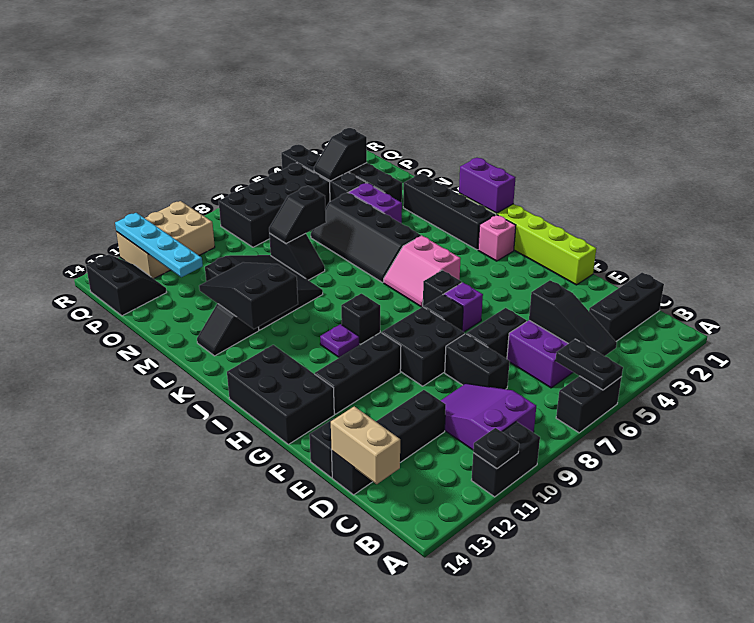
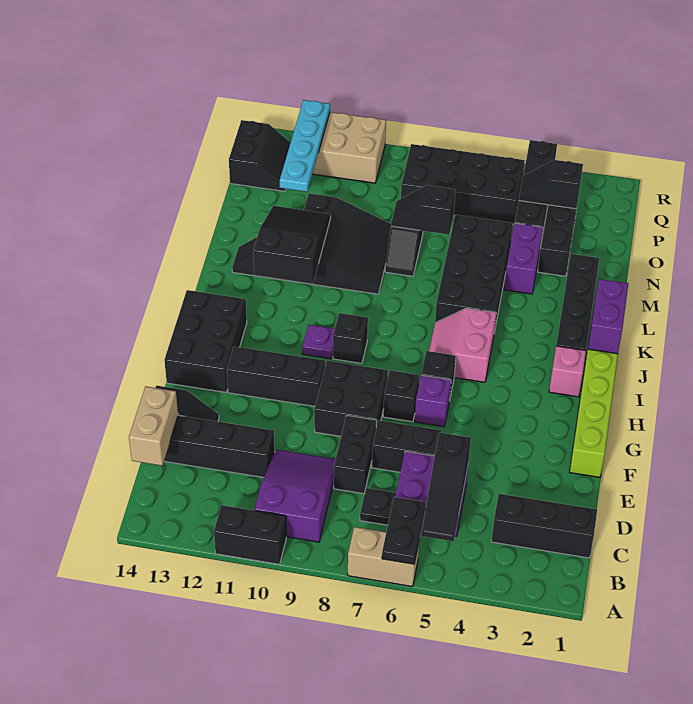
black brick A6:A7 level 1 -> tan brick A6:A7 level 1
black plate A11 level 2 -> black plate C7 level 1
black slope K5:N6 level 1 top 5 -> black brick K5:N6 level 1

